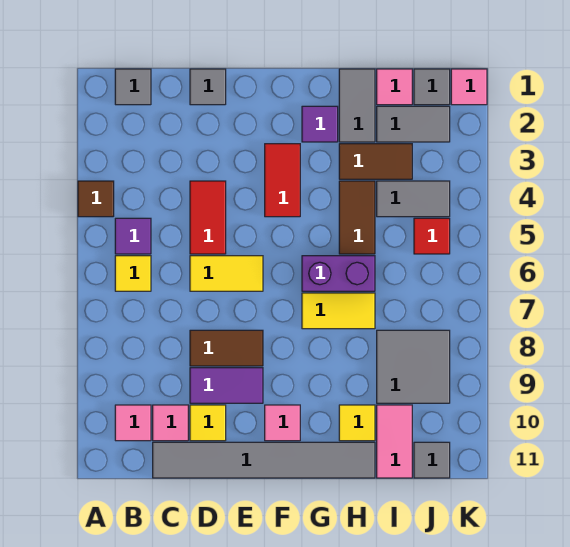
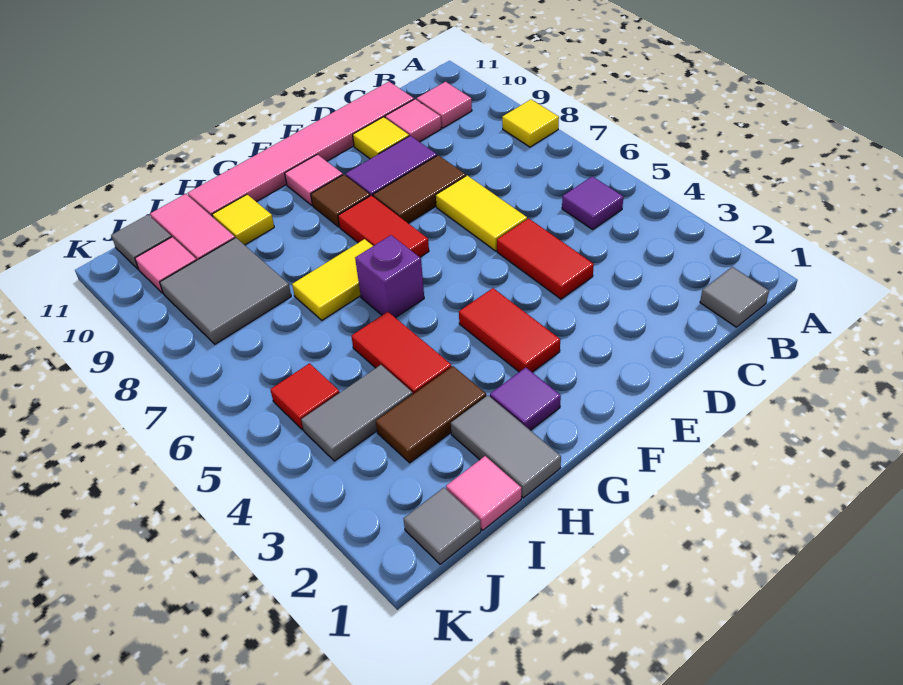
brown tile A4 level 1 -> brown tile F9 level 1
yellow tile B6 level 1 -> yellow tile A8 level 1
grey tile C11:H11 level 1 -> pink tile C11:H11 level 1
grey tile D1 level 1 -> none
yellow tile D6:E6 level 1 -> yellow tile D6:D7 level 1
none -> red tile F7:F8 level 1
purple brick G6:H6 level 1 -> purple brick G6 level 1
brown tile H4:H5 level 1 -> red tile H4:H5 level 1
grey tile I2:J2 level 1 -> none
pink tile K1 level 1 -> pink tile J10 level 1

